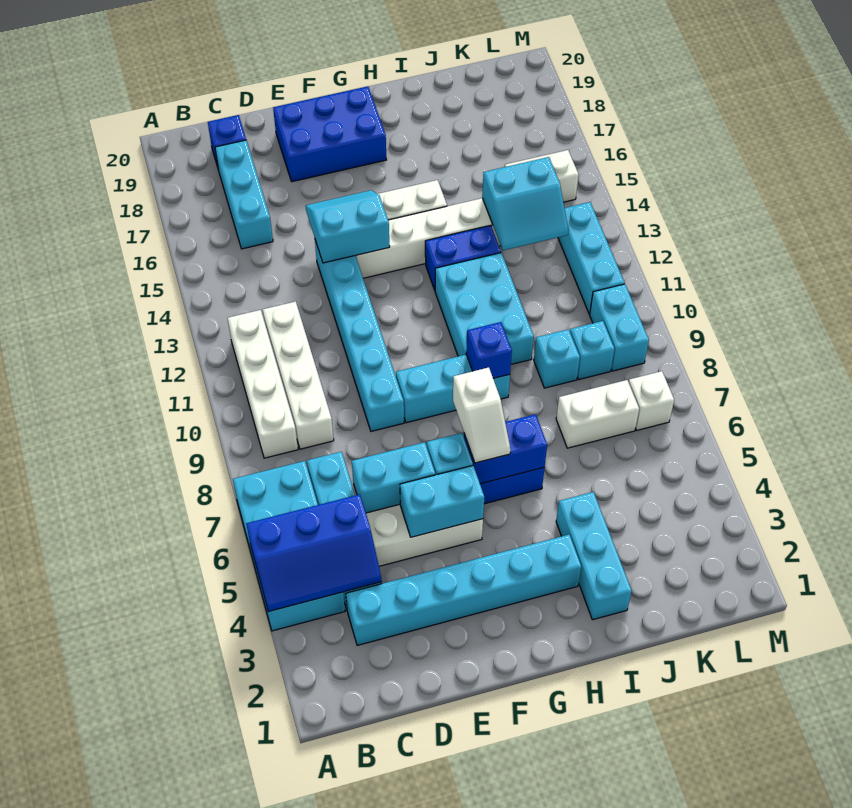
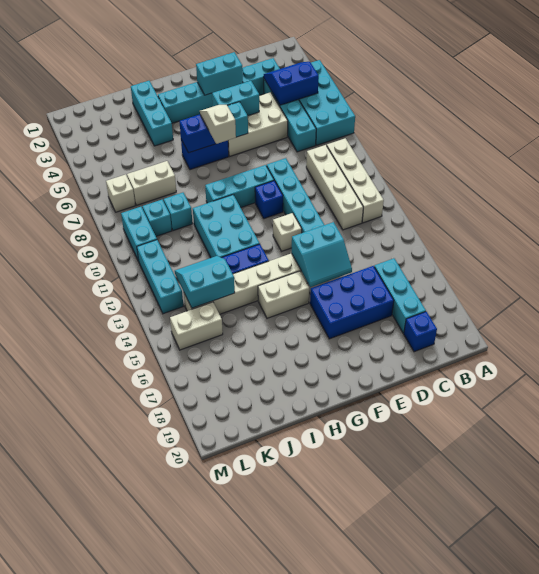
blue slope A4:C5 level 2 top 5 -> blue slope B4:C5 level 2 top 5
cyan brick D6:E6 level 2 -> cyan brick E3:F3 level 2
blue brick E18:G19 level 1 -> blue brick D16:F17 level 1
none -> white brick F12 level 1
blue brick H9 level 2 -> blue brick F10 level 1

